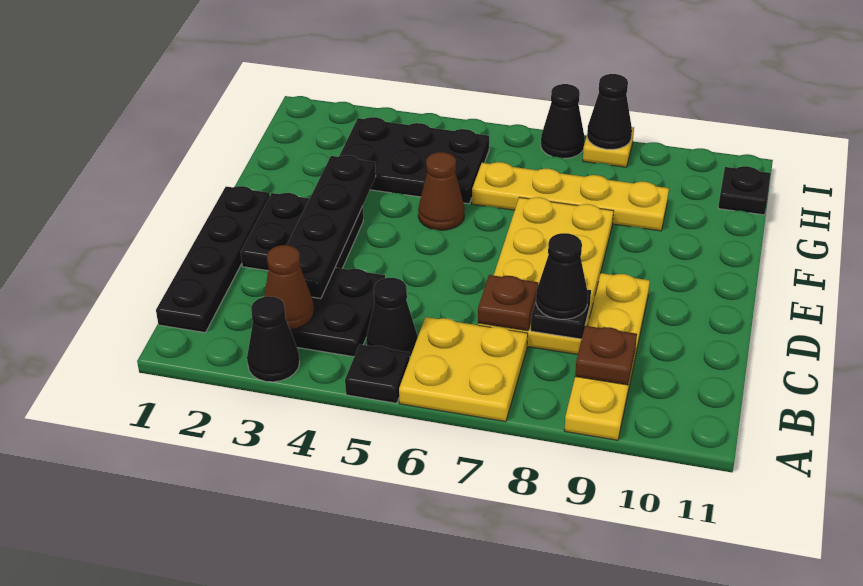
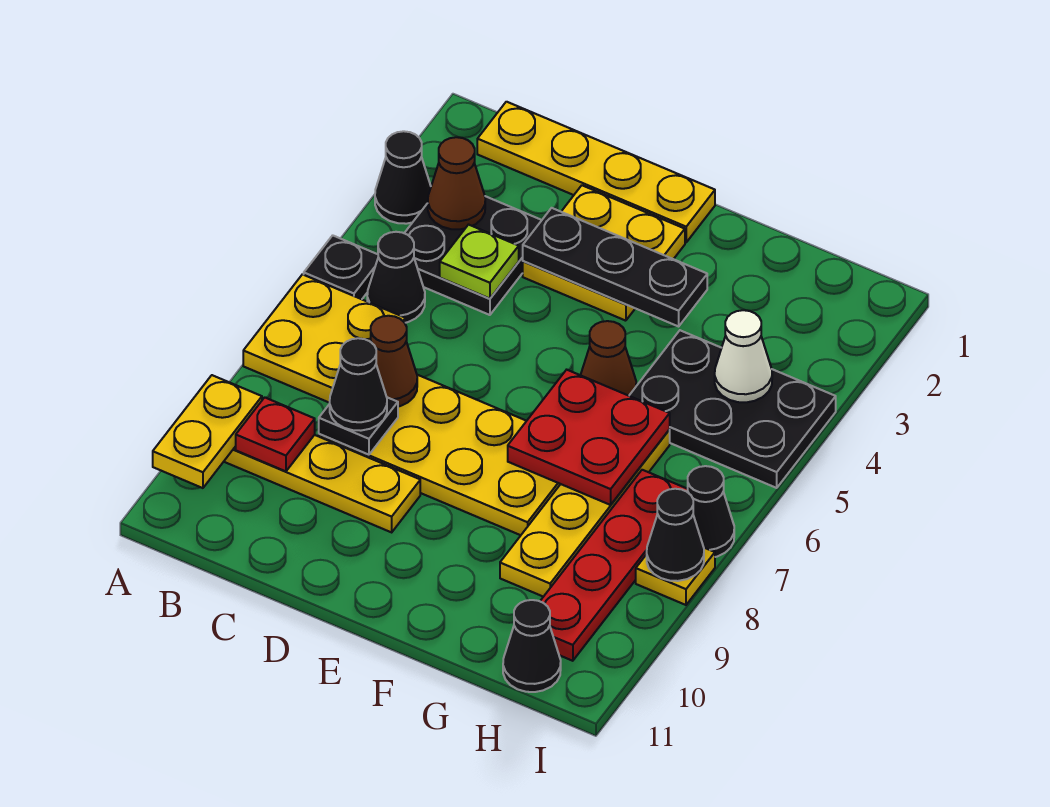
none -> yellow plate A9:A10 level 2
black plate B1:E1 level 1 -> yellow plate B1:E1 level 1
brown plate B9 level 2 -> red plate B9 level 2
black plate C3:F3 level 2 -> black plate D3:F3 level 2
none -> lime plate C4 level 2
brown plate C7 level 2 -> brown cone C7 level 2
black plate D2:E3 level 1 -> yellow plate D2:E3 level 1
none -> red plate F6:G7 level 2
black plate G3:H5 level 1 -> black plate G4:I5 level 1
none -> white cone H4 level 2
none -> red plate H7:H10 level 1
black plate H11 level 1 -> black cone H11 level 1

